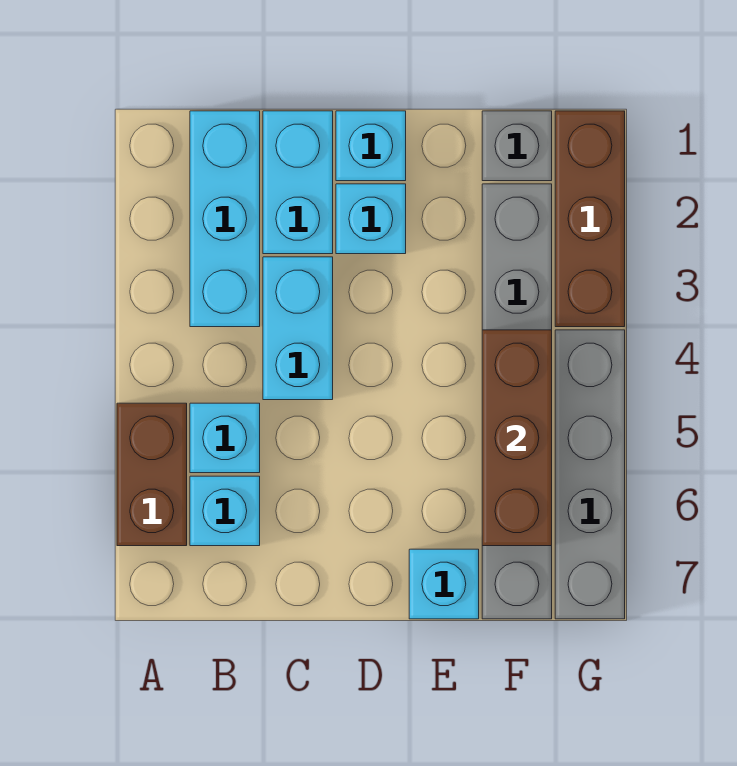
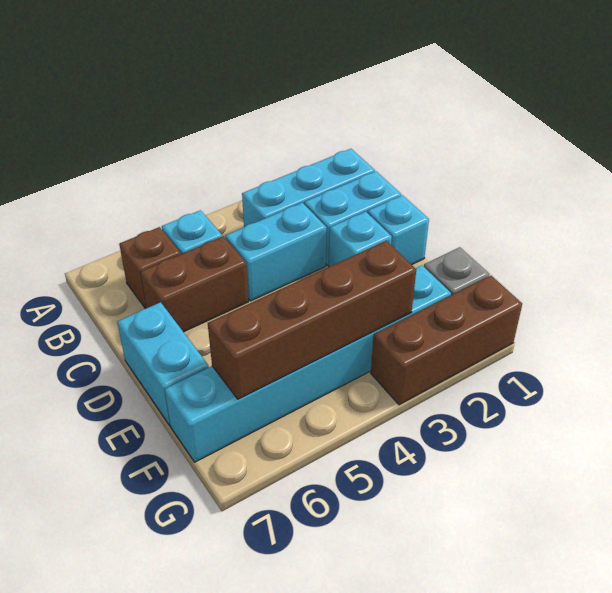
brown brick A5:A6 level 1 -> brown brick C5:C6 level 1
cyan brick B6 level 1 -> brown brick B6 level 1
cyan brick E7 level 1 -> cyan brick D7:E7 level 1
grey brick F2:F7 level 1 -> cyan brick F2:F7 level 1
brown brick F4:F6 level 2 -> brown brick F3:F6 level 2
grey brick G4:G7 level 1 -> none

